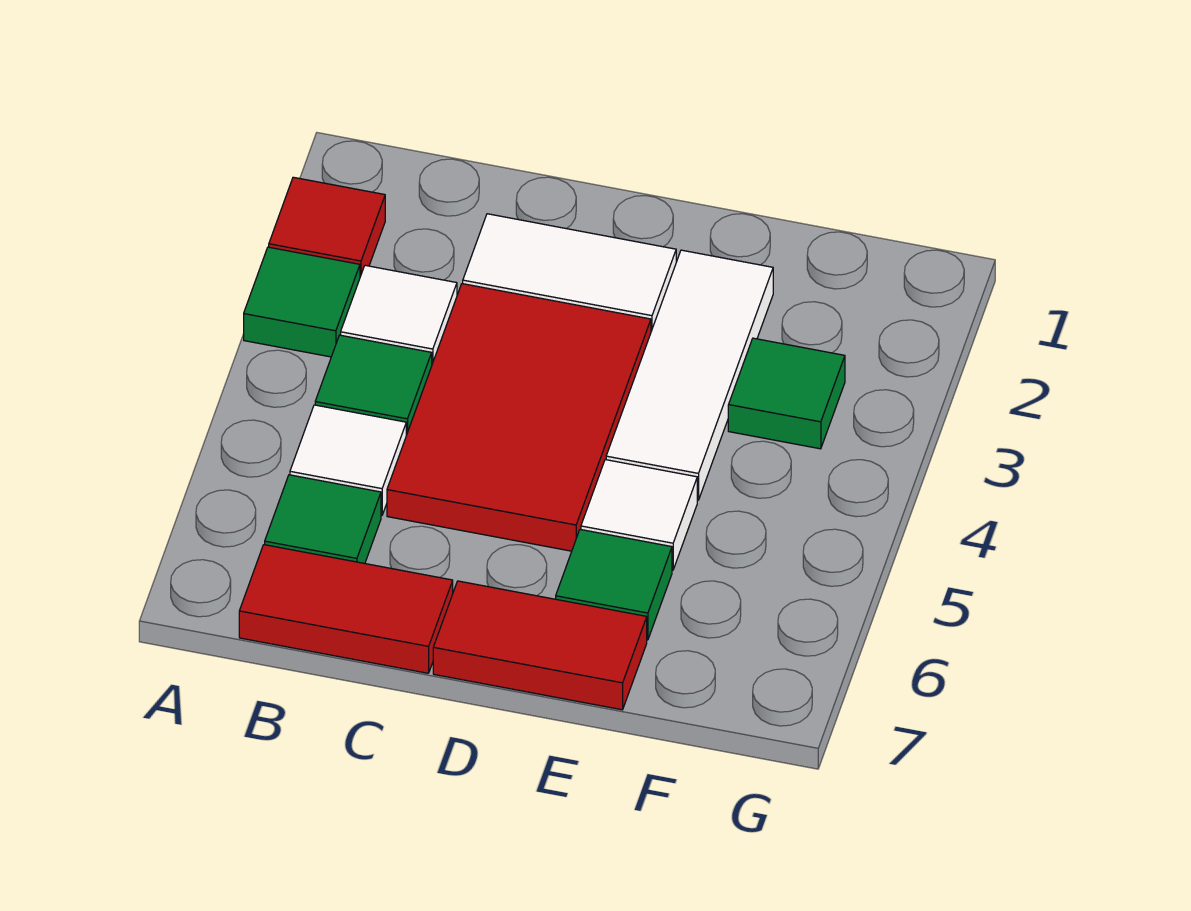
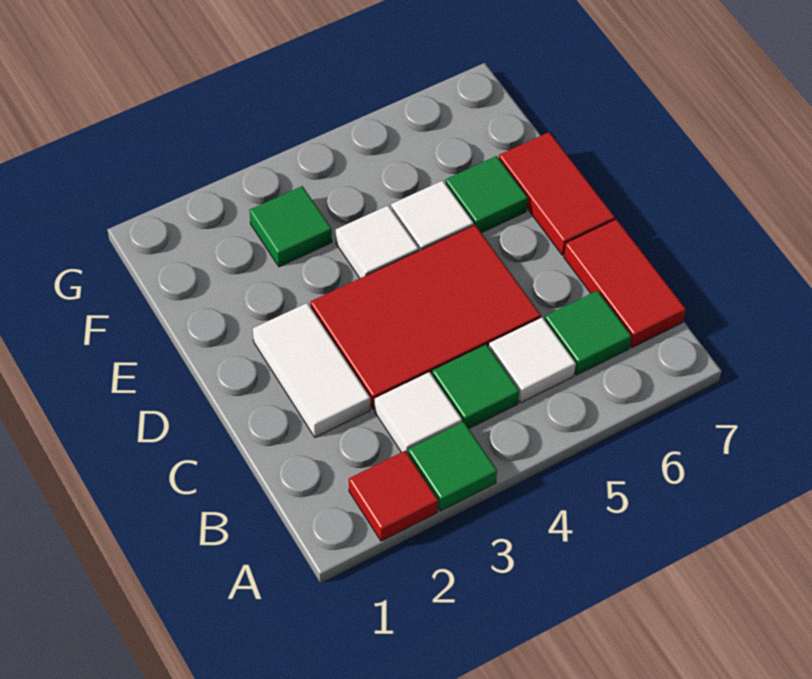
white tile E2:E4 level 1 -> white tile E4 level 1

